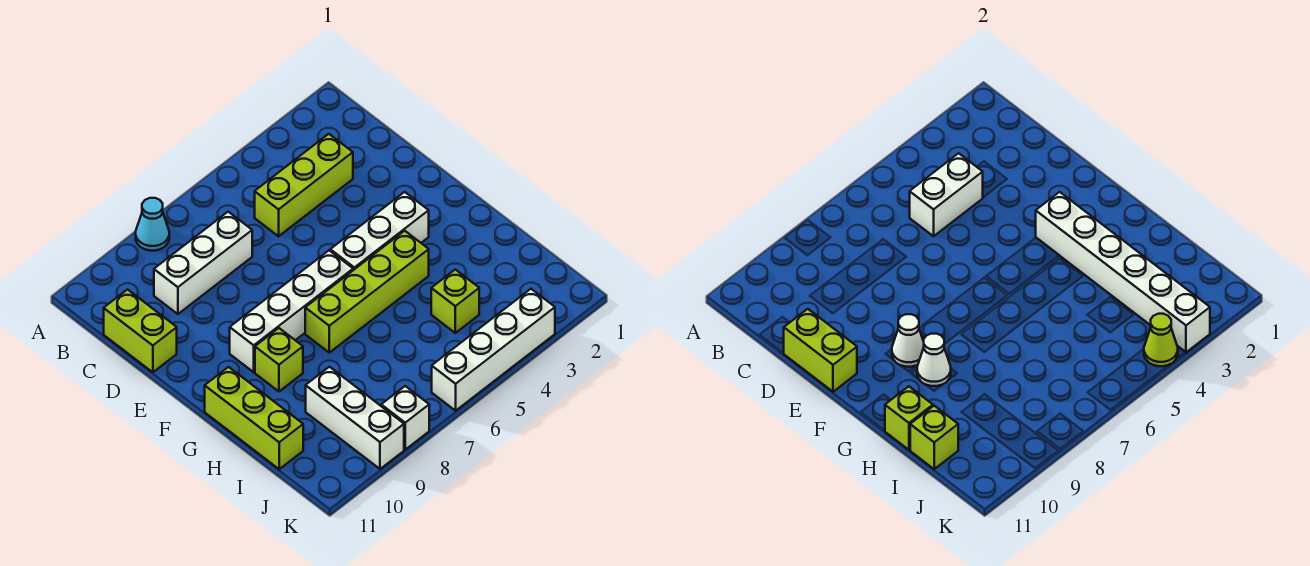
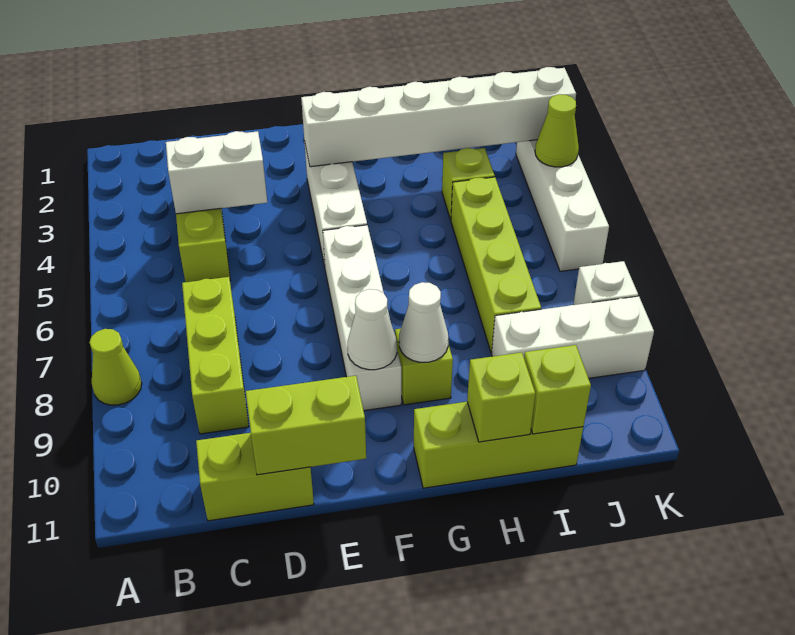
cyan cone A8 level 1 -> lime cone A8 level 1
white brick C4:C5 level 2 -> white brick C4:D4 level 2
white brick C7:C9 level 1 -> lime brick C7:C9 level 1
lime brick G4:G7 level 1 -> lime brick I5:I8 level 1

